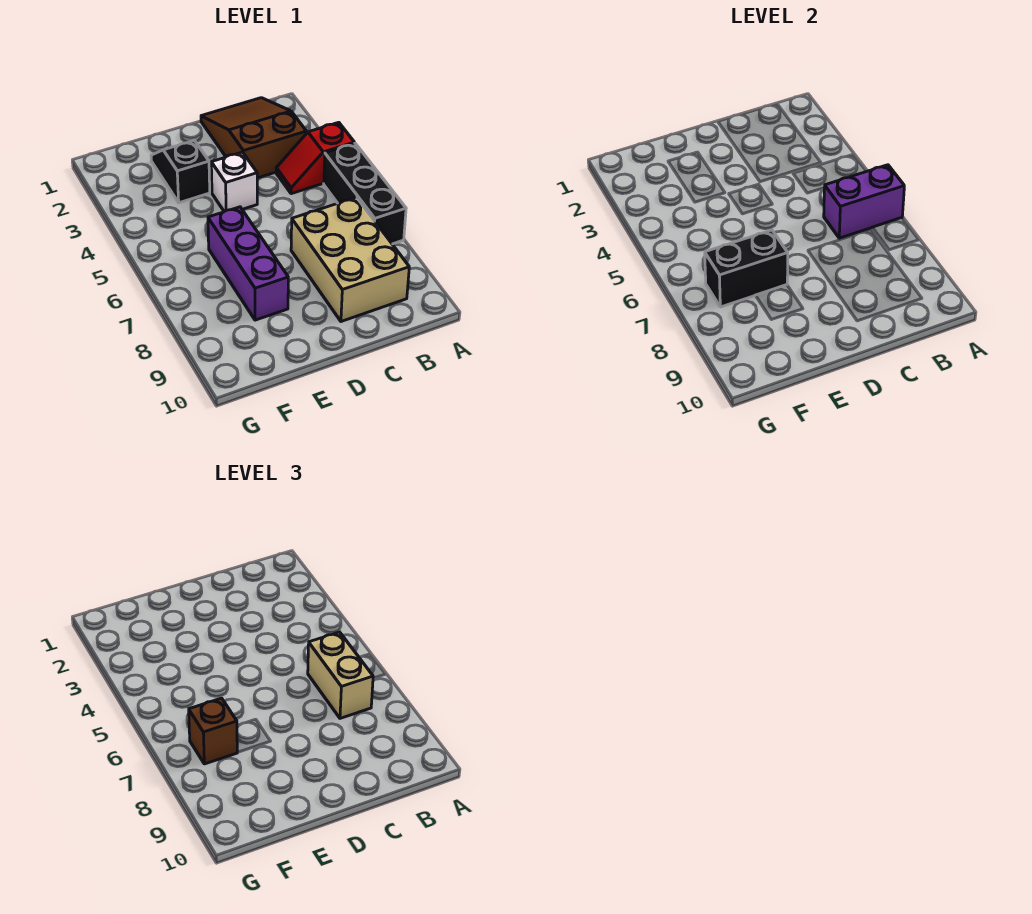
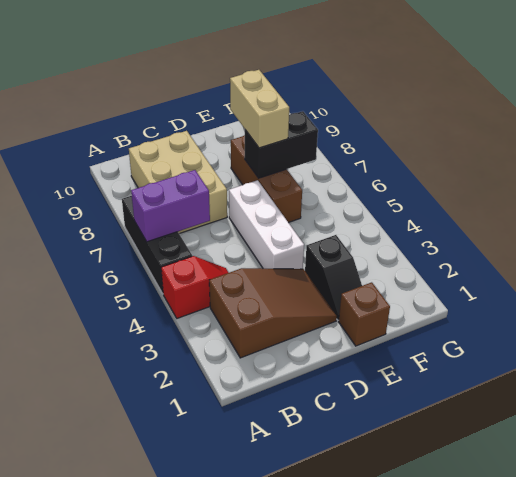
brown slope B1:C3 level 1 top 3 -> brown slope B2:D3 level 1 top B
tan brick B6:B7 level 3 -> tan brick E7:E8 level 3
white brick D4 level 1 -> white brick D4:D6 level 1
purple brick E6:E8 level 1 -> brown brick E6:E8 level 1
brown brick F7 level 3 -> brown brick E1 level 1

